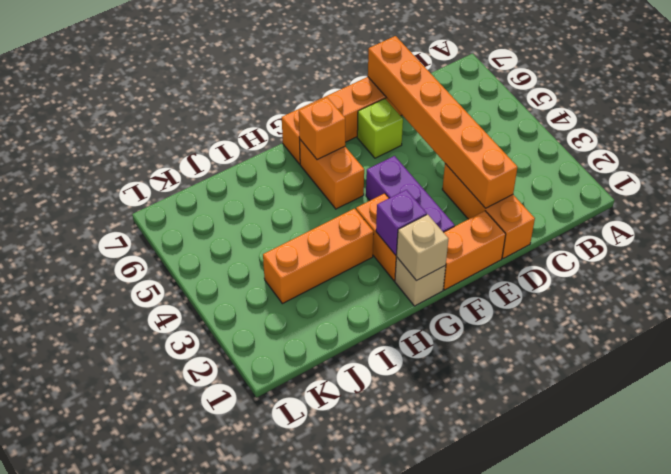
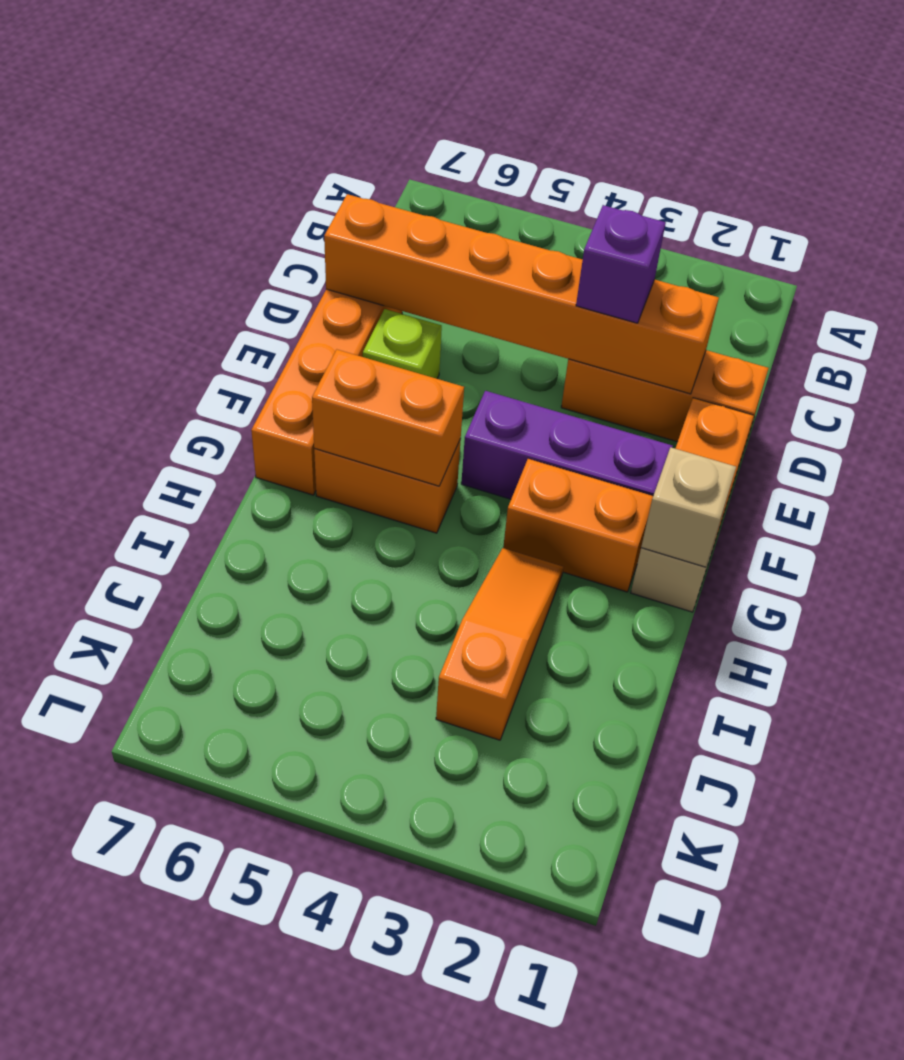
purple brick G2 level 2 -> purple brick D3 level 3
orange brick G6 level 2 -> orange brick G5:G6 level 2
orange brick H3:J3 level 1 -> orange slope H3:J3 level 1 top J

